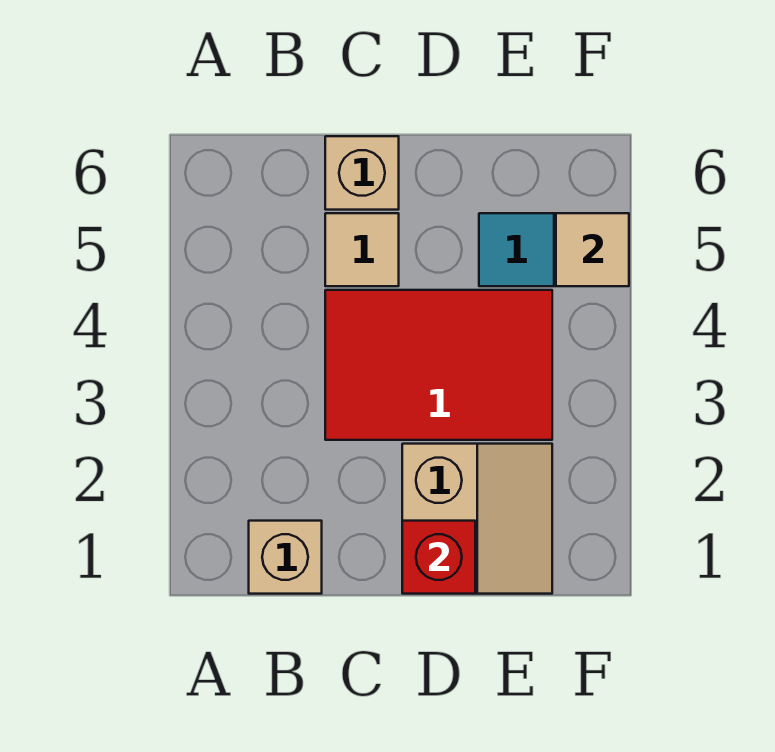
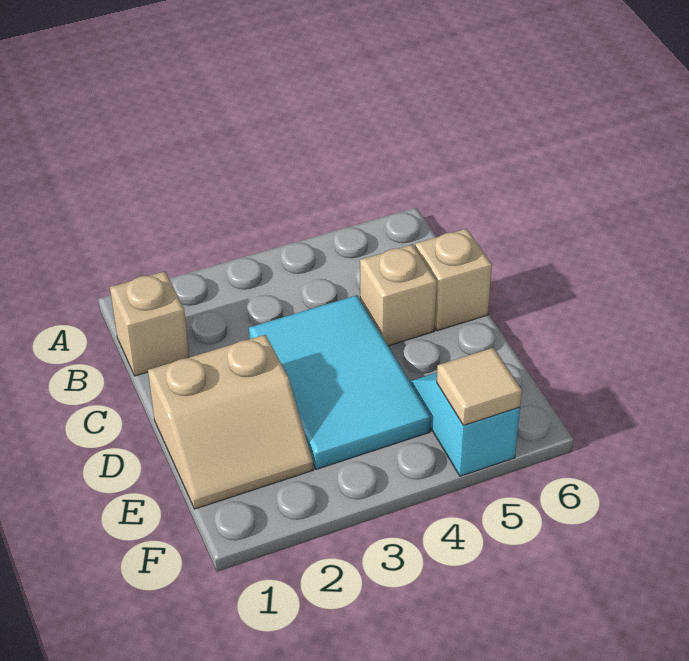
red tile C3:E4 level 1 -> cyan tile C3:E4 level 1
tan tile C5 level 1 -> tan brick C5 level 1
red brick D1 level 2 -> none

